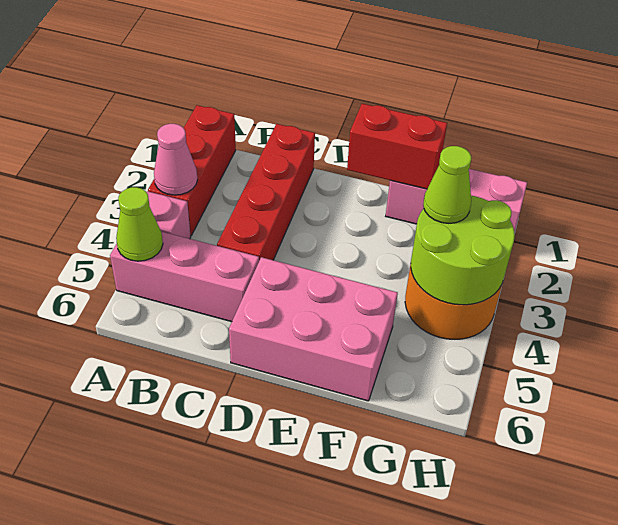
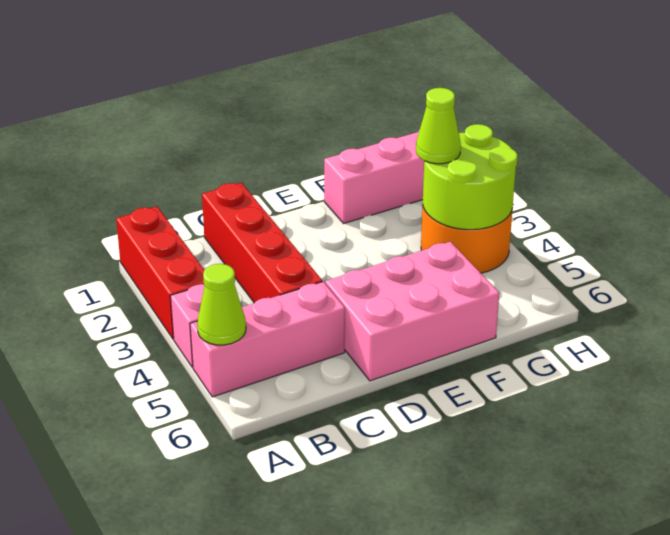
pink cone A3 level 2 -> none
red brick E1:F1 level 2 -> none

